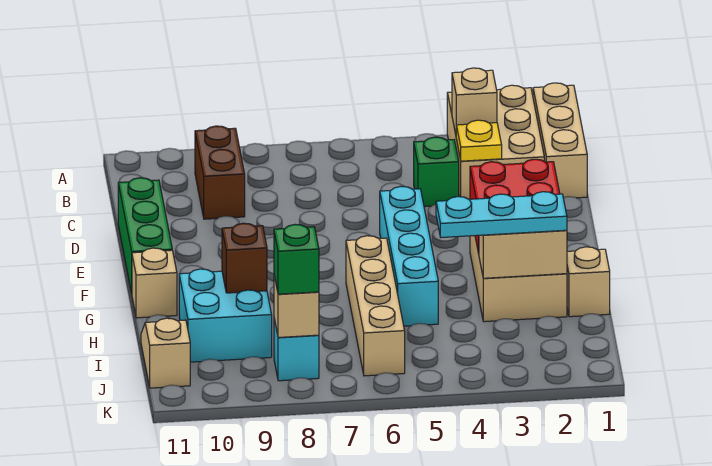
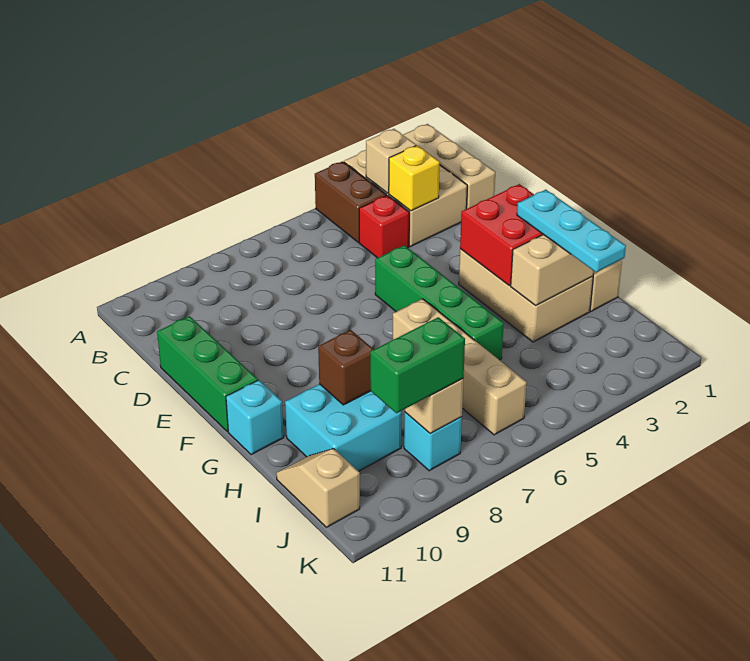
brown brick B9:C9 level 1 -> brown brick A4:B4 level 1
yellow plate C3 level 2 -> yellow brick C3 level 2
green brick C4 level 1 -> red brick C4 level 1
cyan brick E5:H5 level 1 -> green brick E5:H5 level 1
tan brick G11 level 1 -> cyan brick G11 level 1
cyan plate H2:H4 level 3 -> cyan plate G2:I2 level 3
green brick J8 level 3 -> green brick J8:J9 level 3

